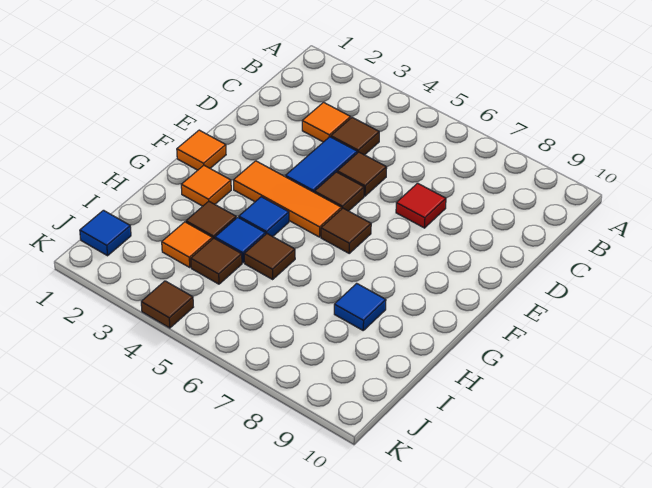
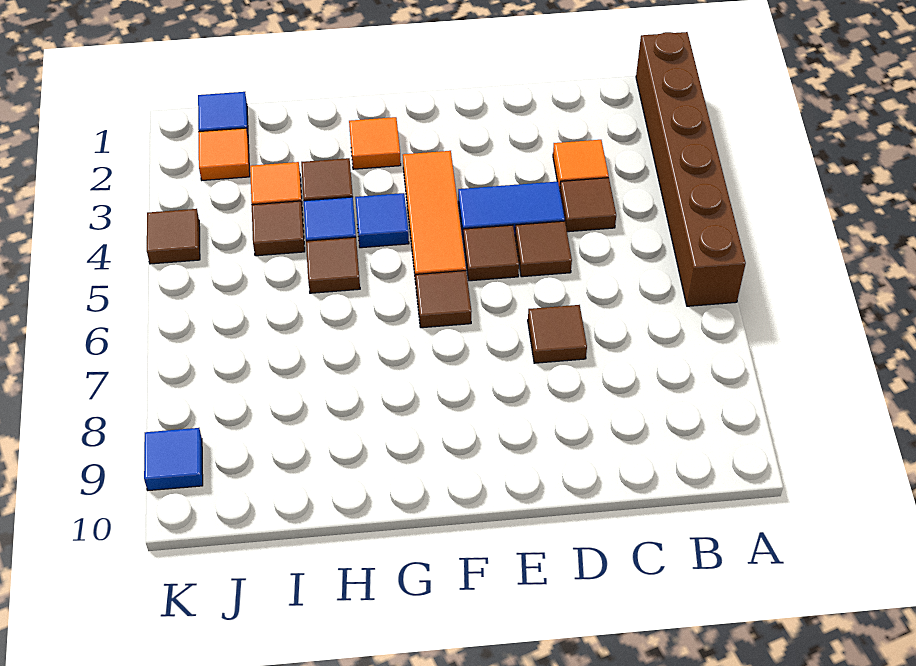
none -> brown brick A1:A6 level 1
red tile D7 level 1 -> brown tile D7 level 1
orange tile F1 level 1 -> orange tile J2 level 1
blue tile H8 level 1 -> blue tile K9 level 1

